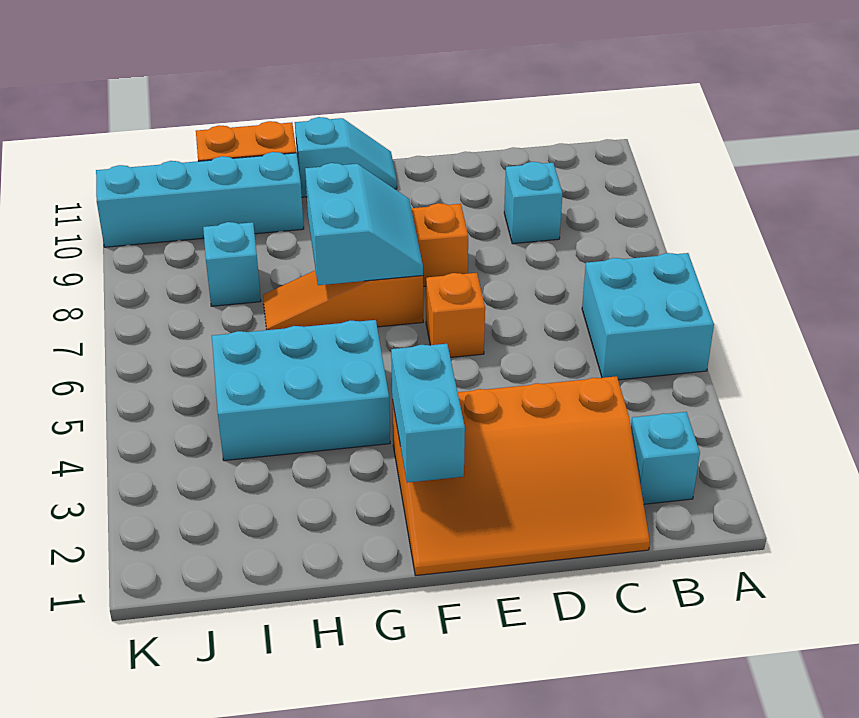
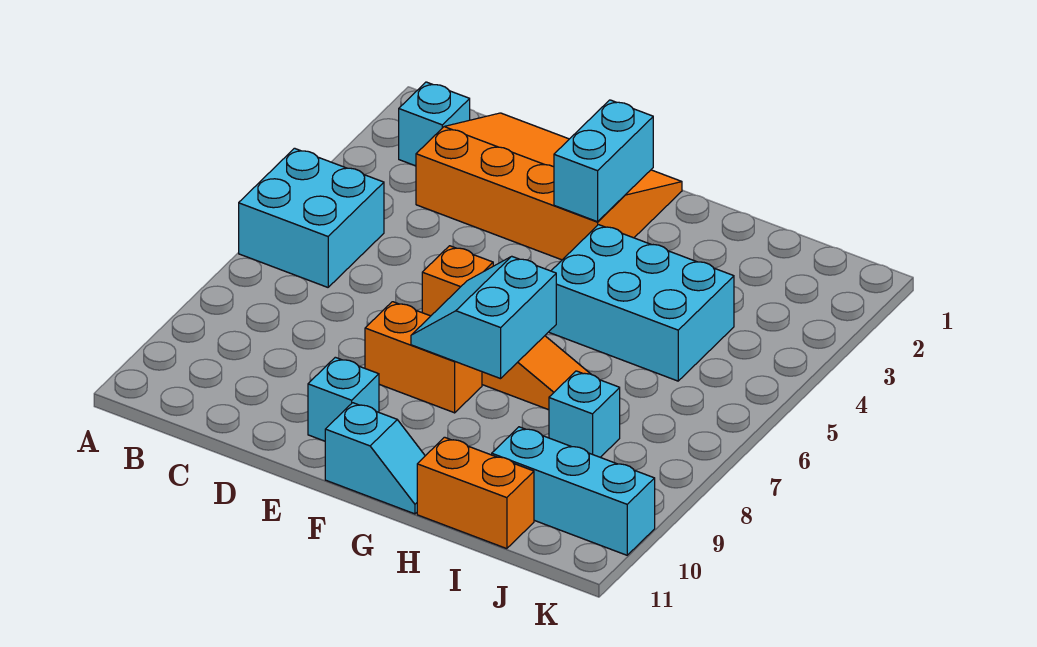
cyan brick C9 level 1 -> cyan brick E10 level 1
cyan slope F11:G11 level 1 top G -> cyan slope F11:G11 level 1 top F
cyan brick H10:K10 level 1 -> cyan brick I10:K10 level 1

